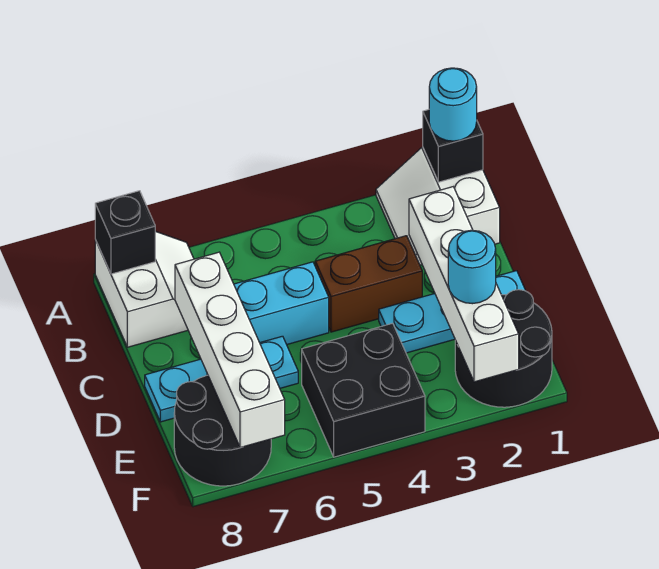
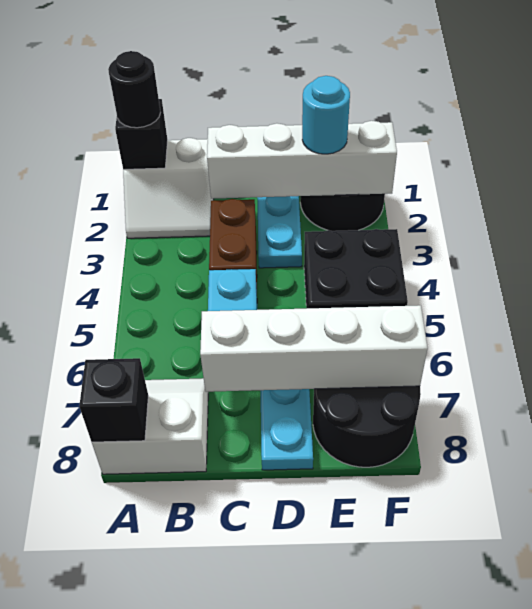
cyan round brick A1 level 3 -> black round brick A1 level 3

